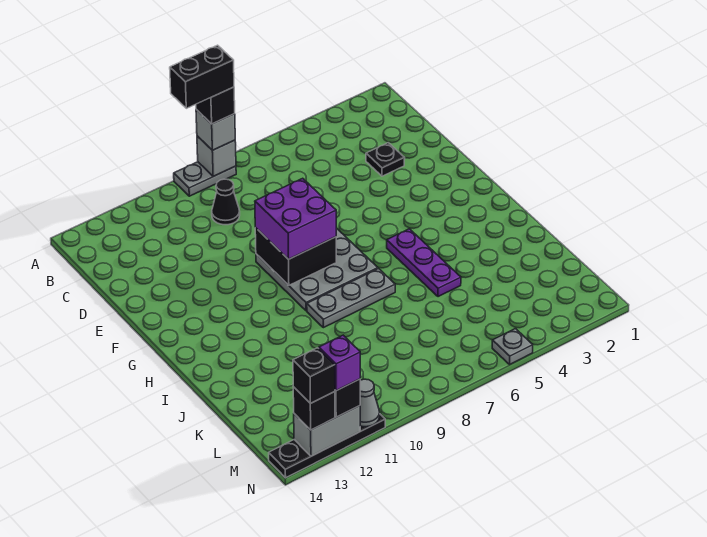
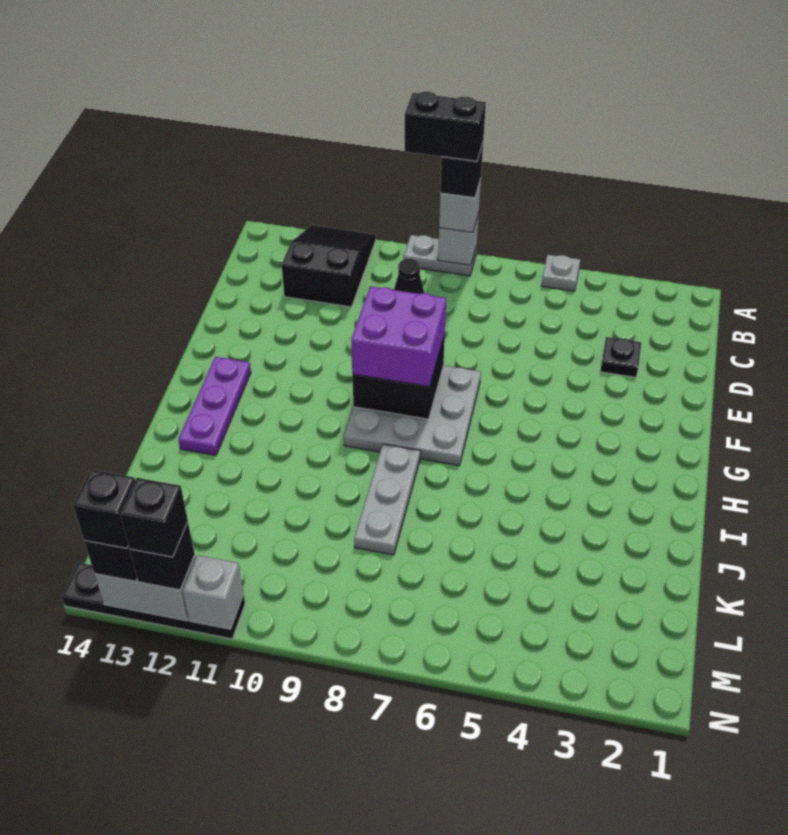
none -> black slope A11:C12 level 1 top C
purple plate H5:J5 level 1 -> purple plate G13:I13 level 1
grey plate I7:I9 level 1 -> grey plate I8:K8 level 1
grey plate N5 level 1 -> grey plate A5 level 1
grey cone N11 level 2 -> grey brick N11 level 2
purple brick N12 level 4 -> black brick N12 level 4

